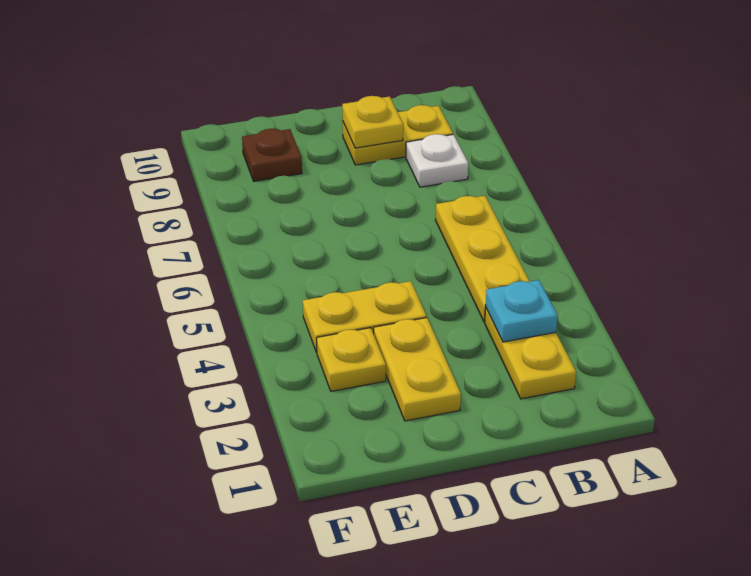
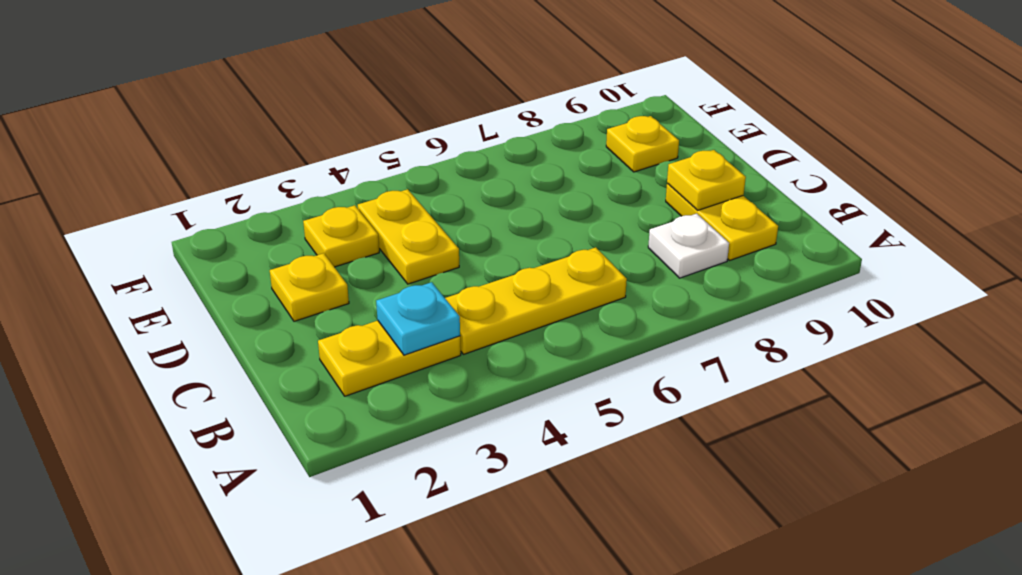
yellow plate D2:D3 level 1 -> yellow plate D2 level 1
brown plate E9 level 1 -> yellow plate E9 level 1

